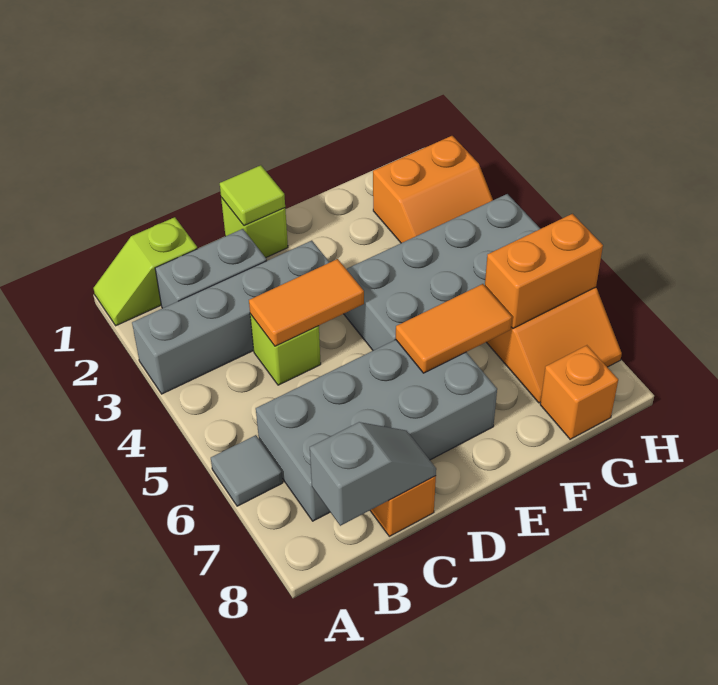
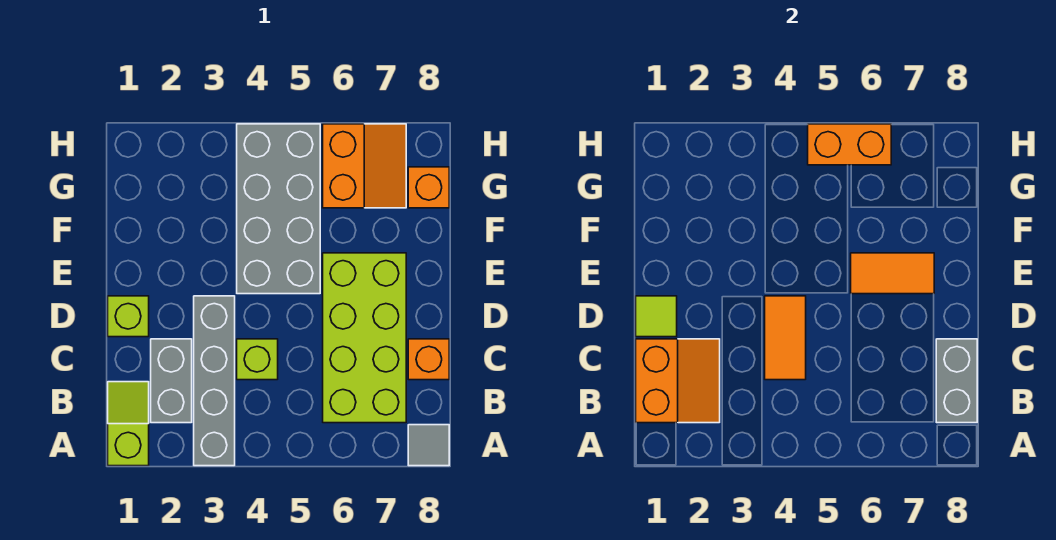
lime slope A1:B1 level 1 top B -> lime slope A1:B1 level 1 top A
grey tile A6 level 1 -> grey tile A8 level 1
grey brick B6:E7 level 1 -> lime brick B6:E7 level 1
grey slope B8:C8 level 2 top B -> grey brick B8:C8 level 2
orange tile E6:F6 level 2 -> orange tile E6:E7 level 2
orange slope G2:H3 level 1 top 2 -> orange slope B1:C2 level 2 top 1
orange brick G6:H6 level 2 -> orange brick H5:H6 level 2

